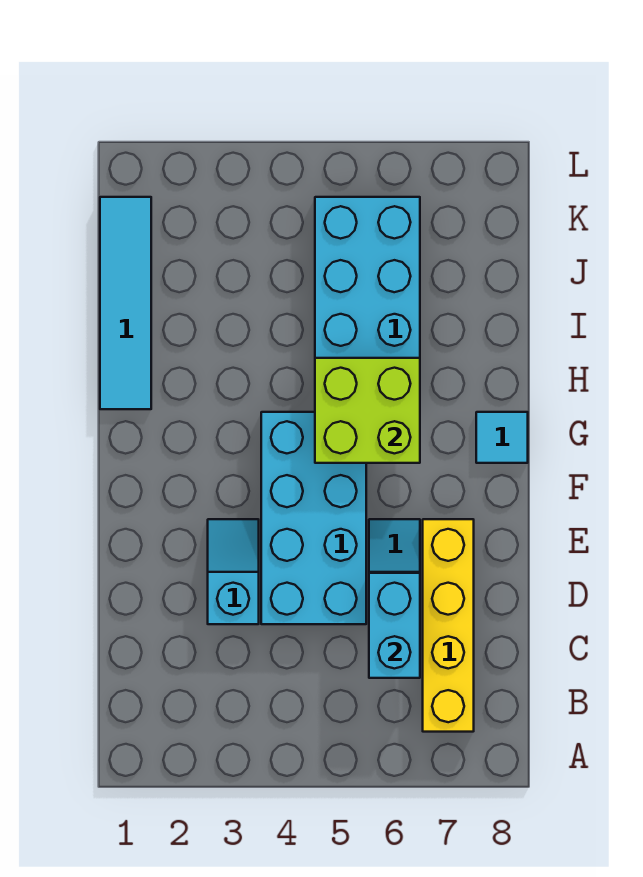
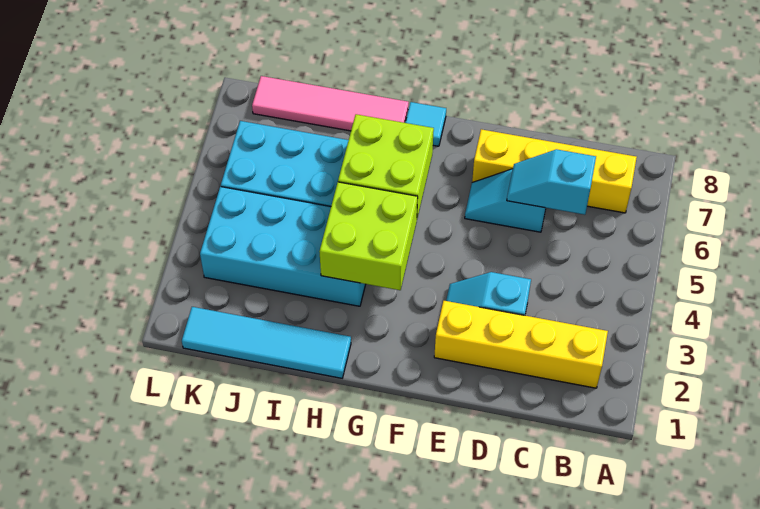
none -> yellow brick B2:E2 level 1
cyan brick C6:D6 level 2 -> cyan slope C6:D6 level 2 top C
cyan brick D4:G5 level 1 -> cyan brick H3:K4 level 1
none -> lime brick G3:H4 level 2
none -> pink tile H8:K8 level 1

